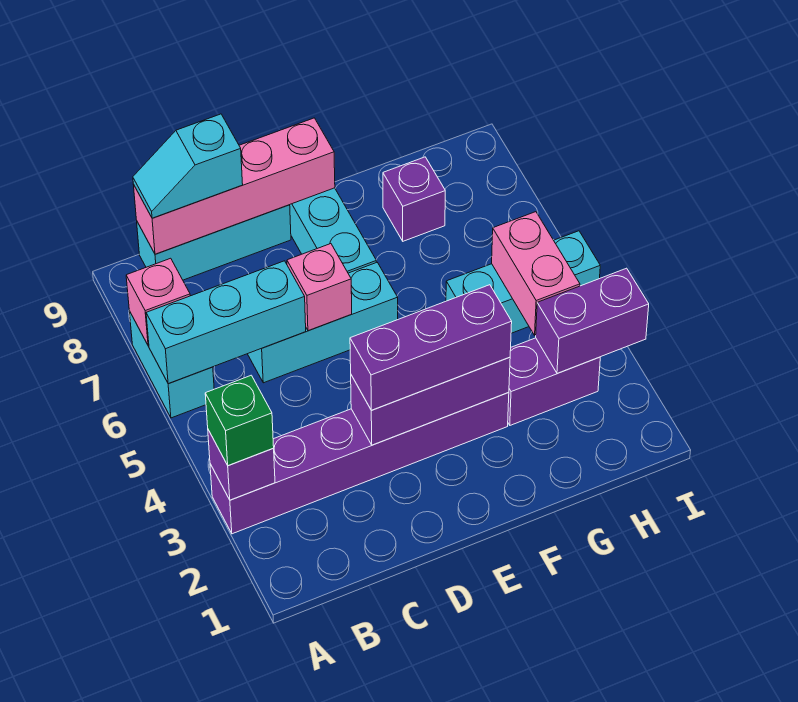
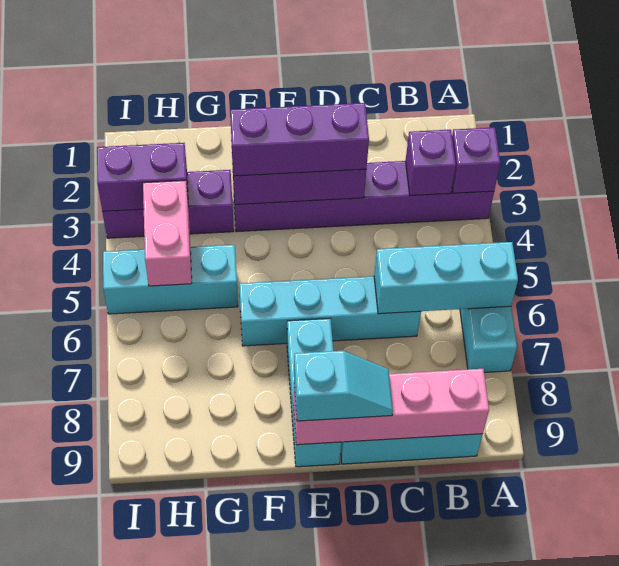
green brick A3 level 3 -> none
pink brick A7 level 2 -> none
cyan slope B9:C9 level 3 top C -> cyan slope D9:E9 level 3 top E
cyan brick C6:E6 level 1 -> cyan brick C6:F6 level 1
pink brick D6 level 2 -> none
purple brick G3:H3 level 1 -> purple brick G3:I3 level 1
purple brick G8 level 1 -> purple brick B3 level 2

